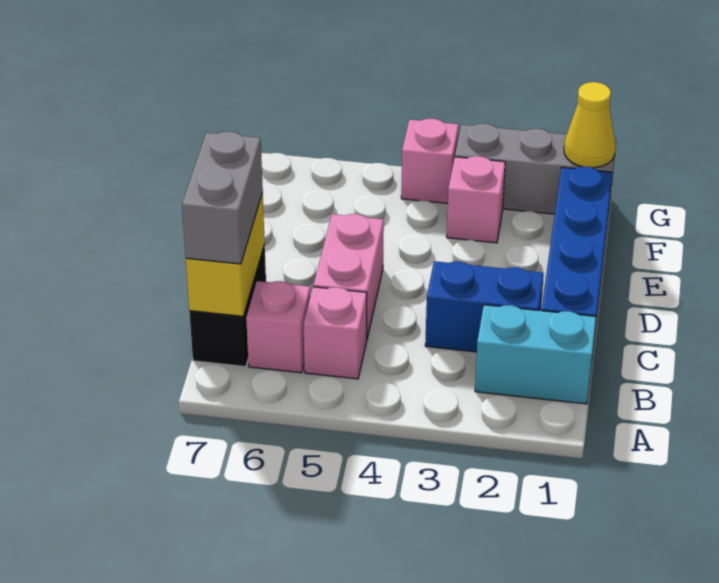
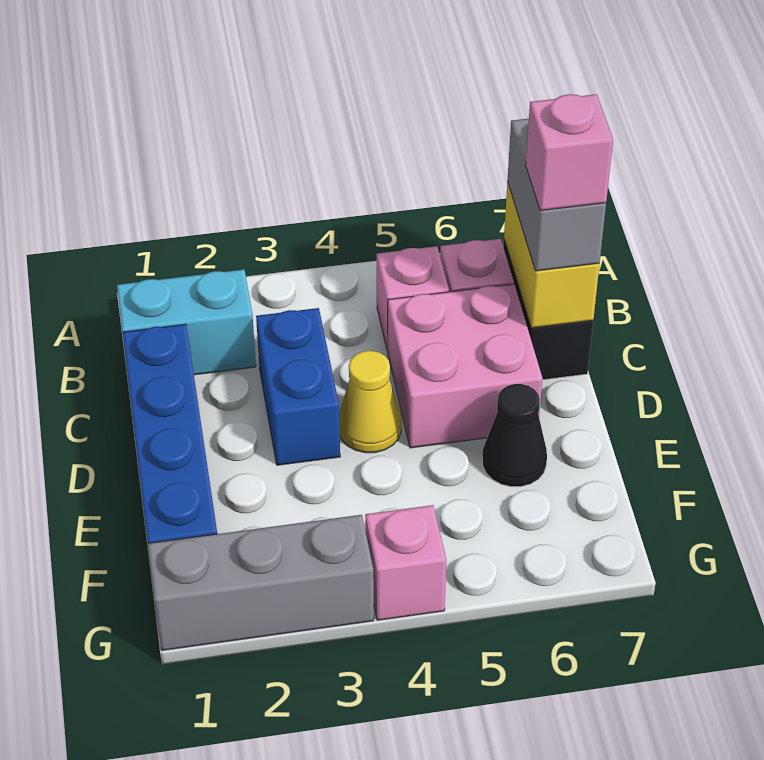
blue brick C2:C3 level 1 -> blue brick C3:D3 level 1
pink brick C5:D5 level 1 -> pink brick C5:D6 level 1
none -> black cone E6 level 1
pink brick F3 level 1 -> pink brick C7 level 4
yellow cone G1 level 2 -> yellow cone D4 level 1

